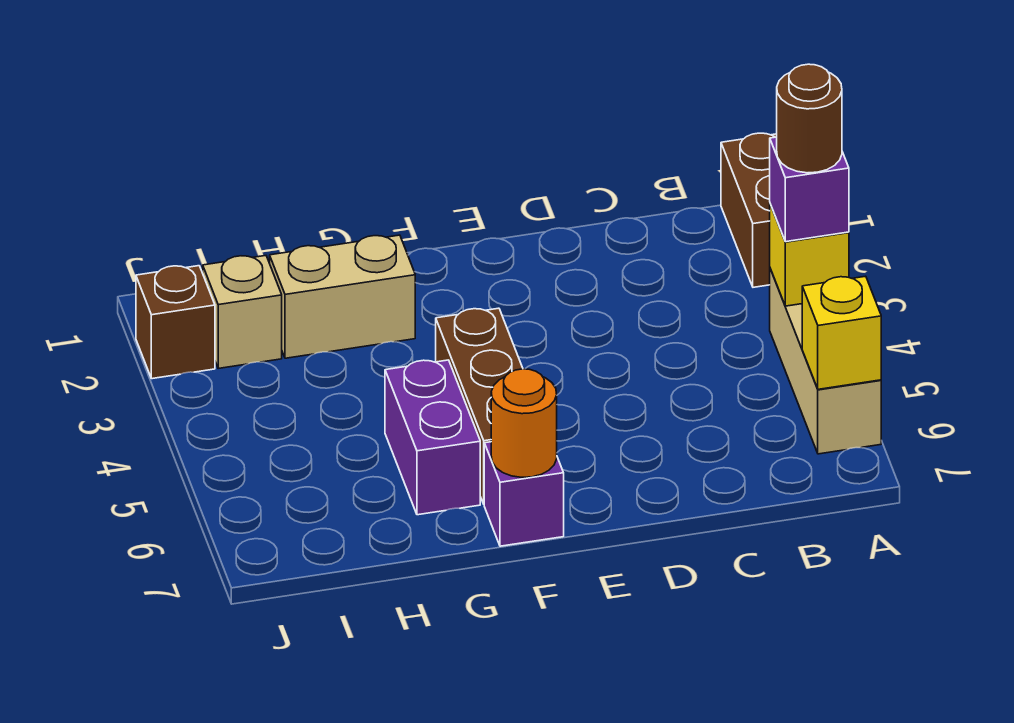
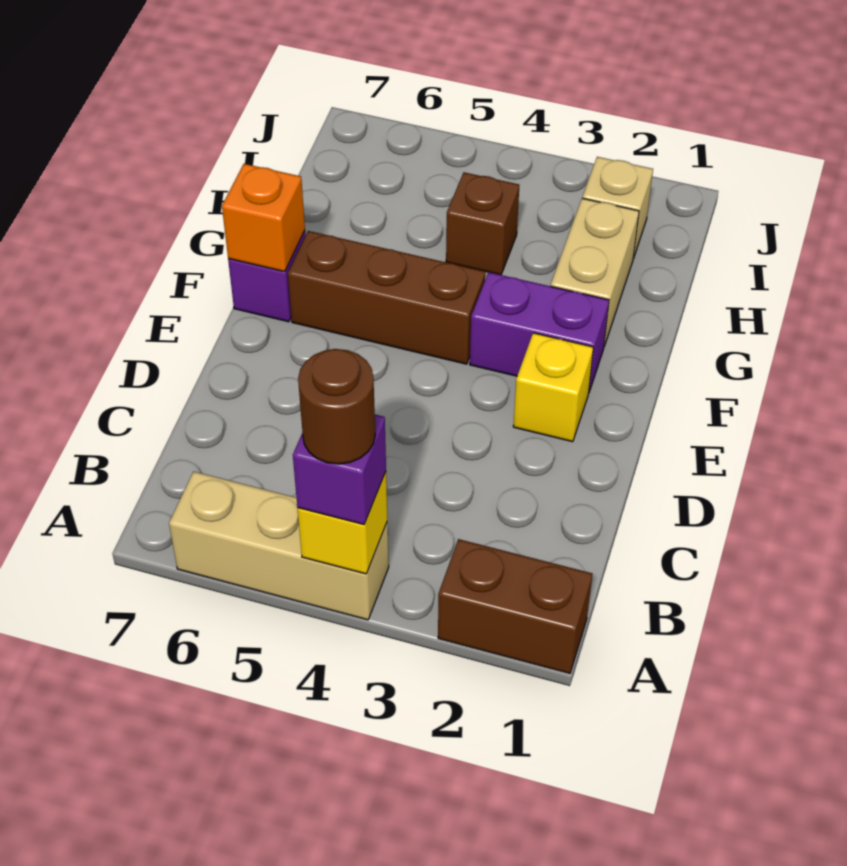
yellow brick A6 level 2 -> yellow brick E2 level 1
orange round brick F7 level 2 -> orange brick F7 level 2
purple brick G5:G6 level 1 -> purple brick F2:F3 level 1
brown brick J2 level 1 -> brown brick H4 level 1

